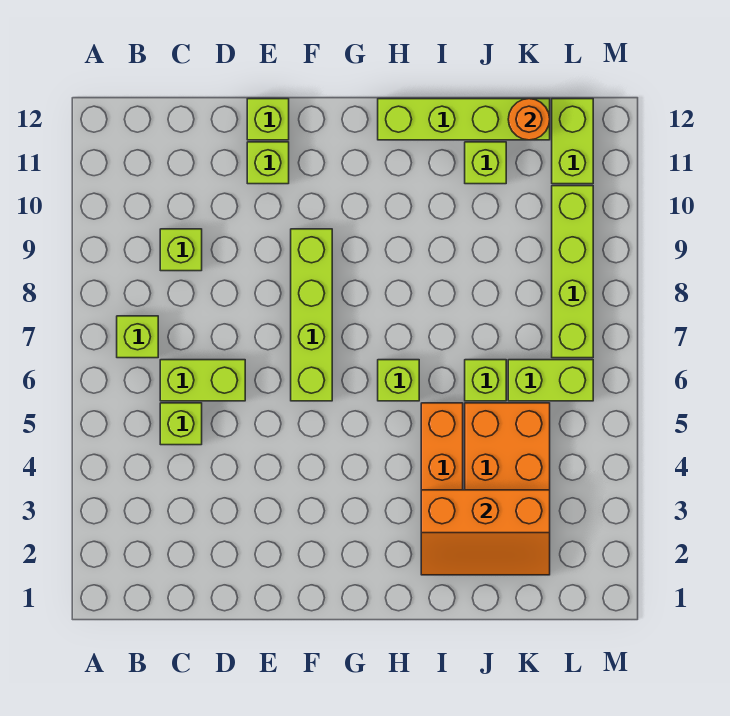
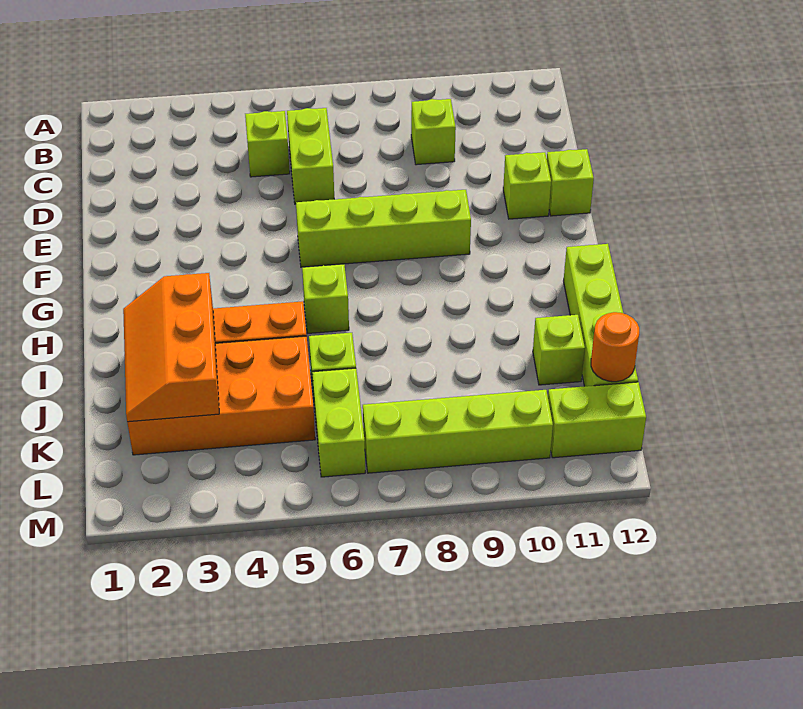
lime brick B7 level 1 -> none

